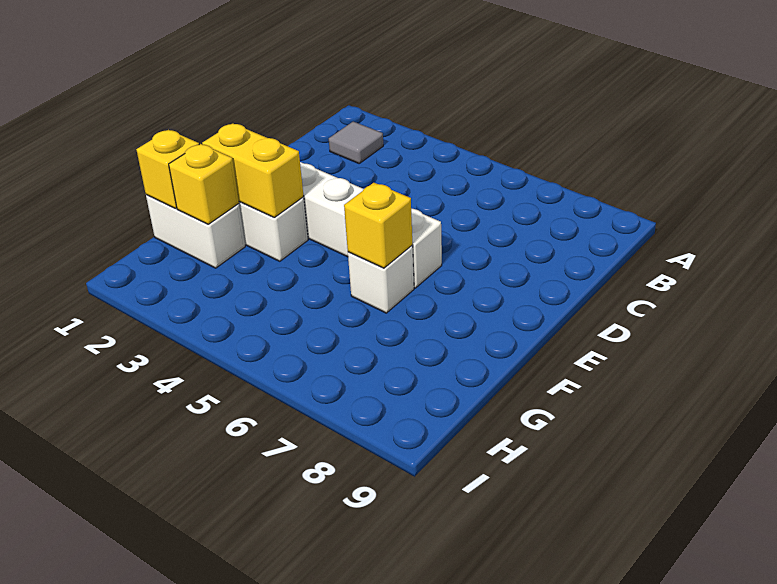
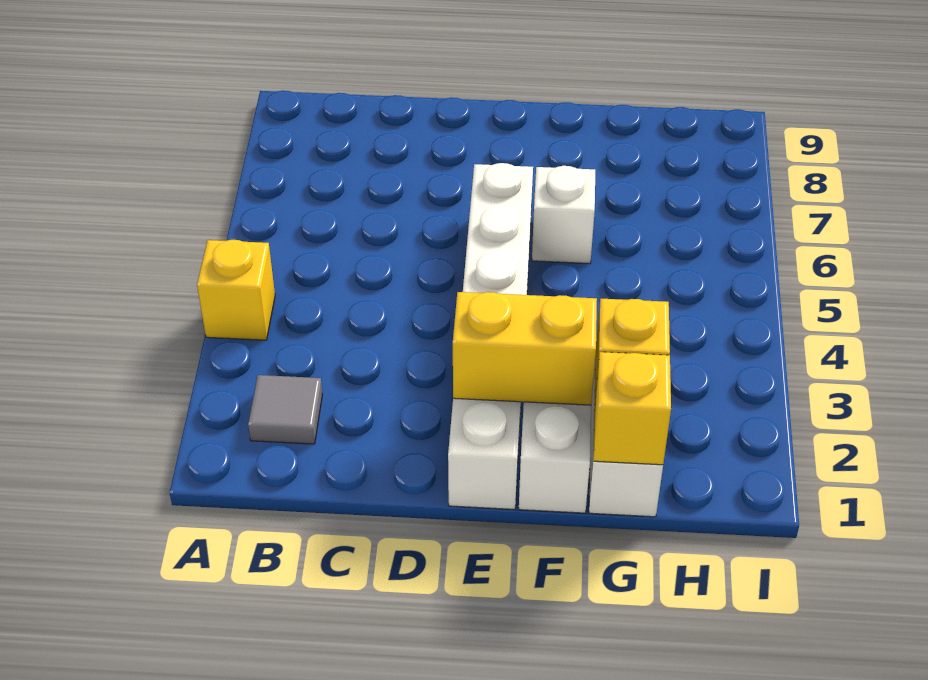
yellow brick F2:F3 level 2 -> yellow brick E2:F2 level 2
yellow brick F6 level 2 -> yellow brick A4 level 1

